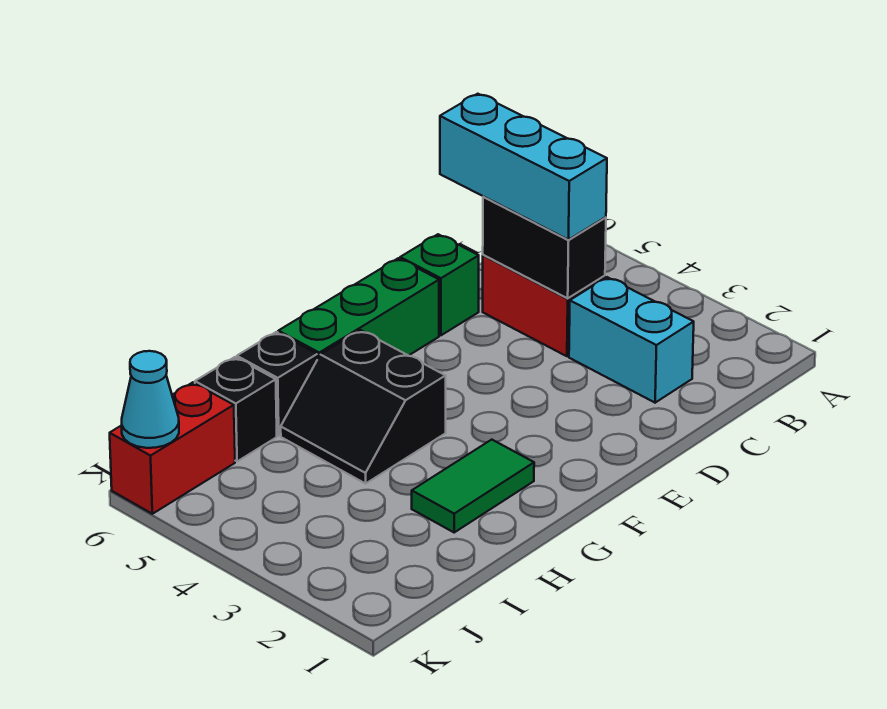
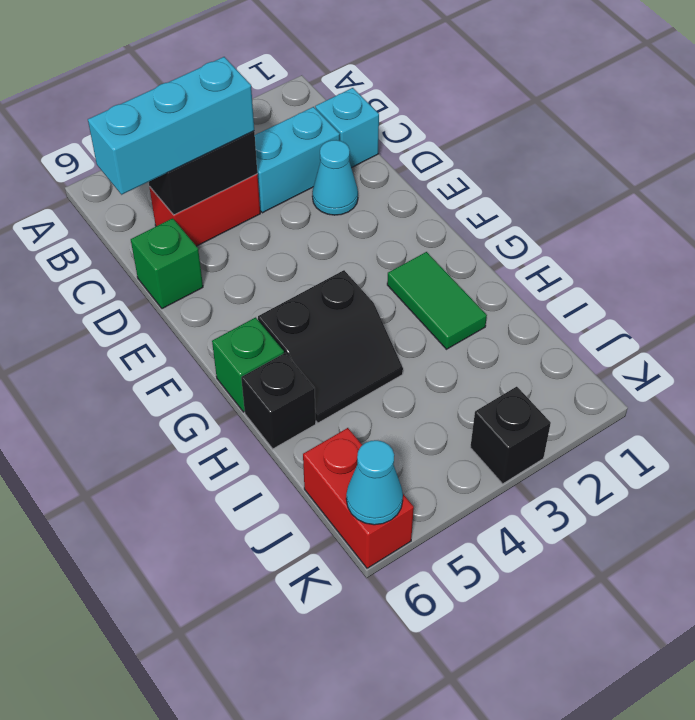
none -> cyan brick C1 level 1
none -> cyan cone D2 level 1
green brick E6:G6 level 1 -> green brick G6 level 1
black brick I6 level 1 -> black brick K3 level 1

